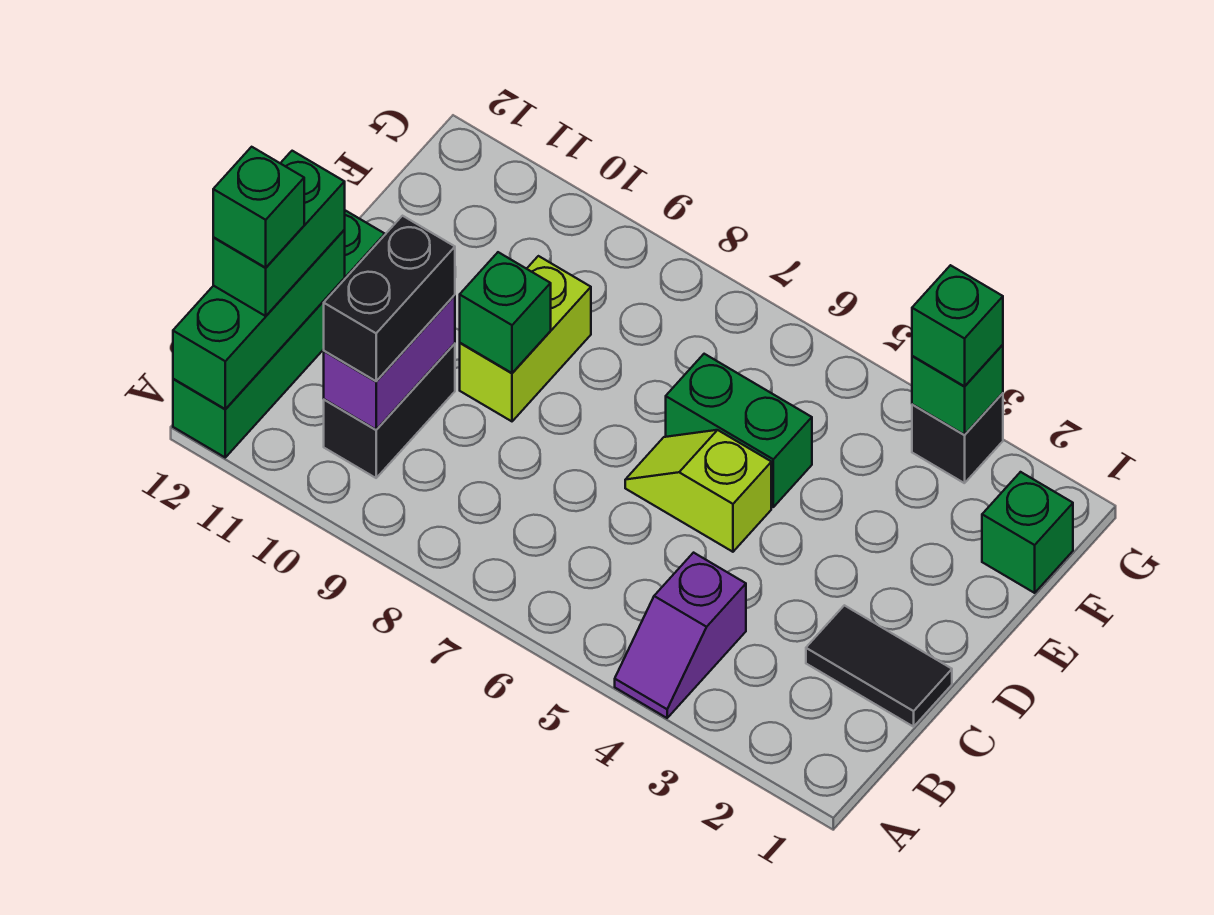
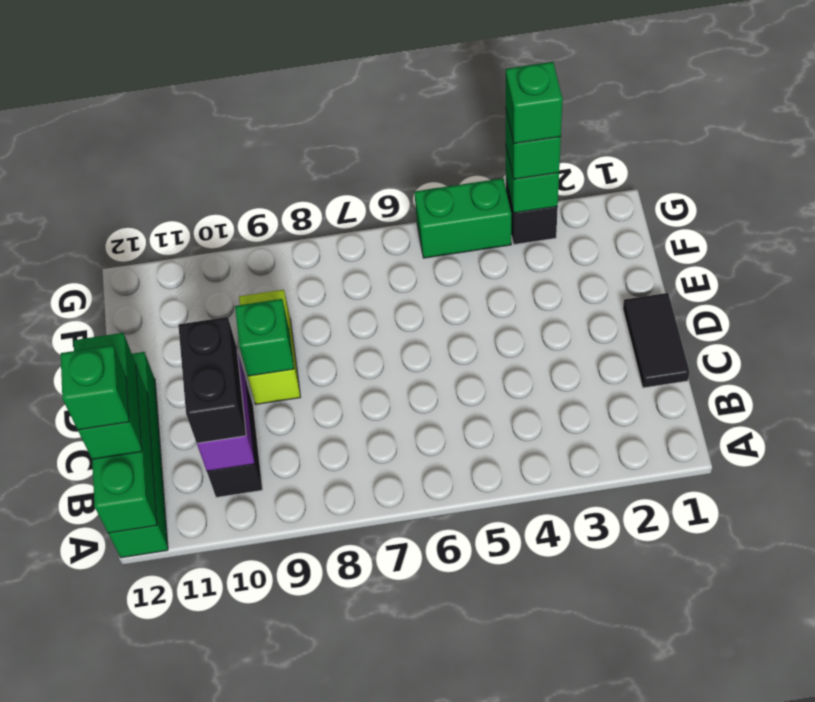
purple slope A4:B4 level 1 top B -> none
black tile C1:C2 level 1 -> black tile C1:D1 level 1
lime slope D5:D6 level 1 top 5 -> none
green brick E5:E6 level 1 -> green brick G4:G5 level 1
green brick F1 level 1 -> green brick G3 level 4

